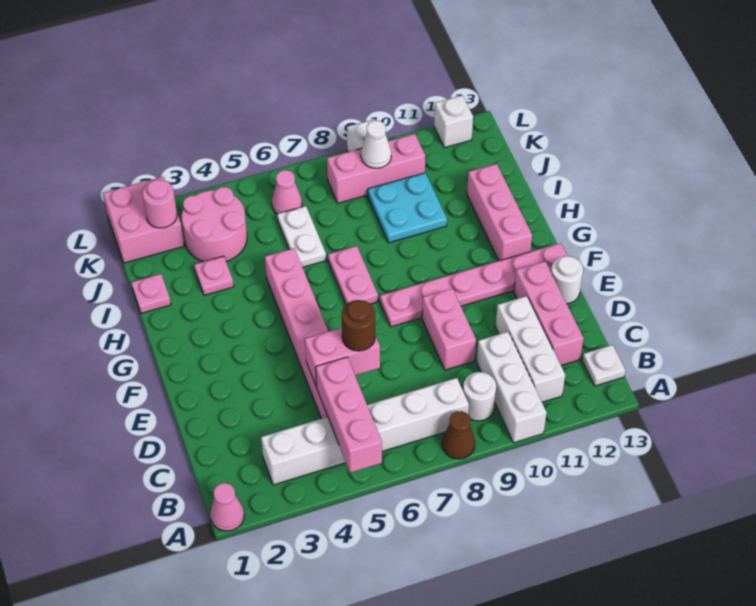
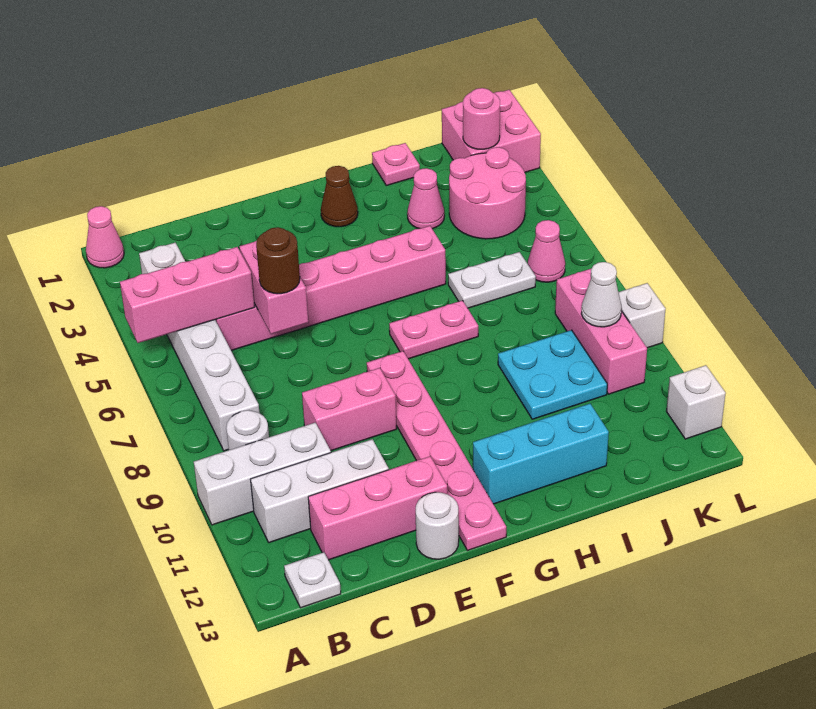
brown cone A8 level 1 -> brown cone G2 level 1
pink brick G12:I12 level 1 -> cyan brick G12:I12 level 1
pink plate I3 level 1 -> pink cone I3 level 1

